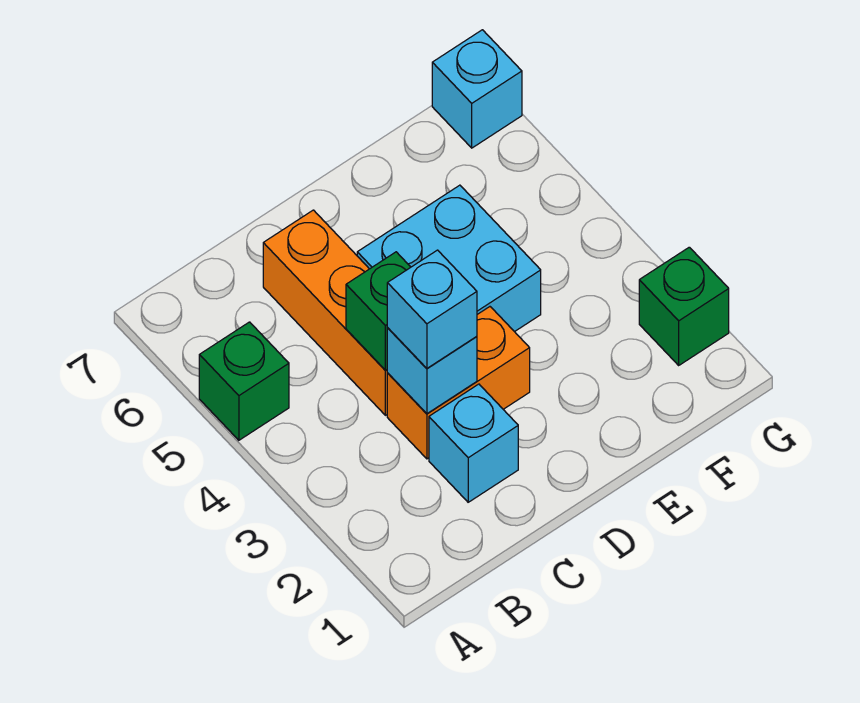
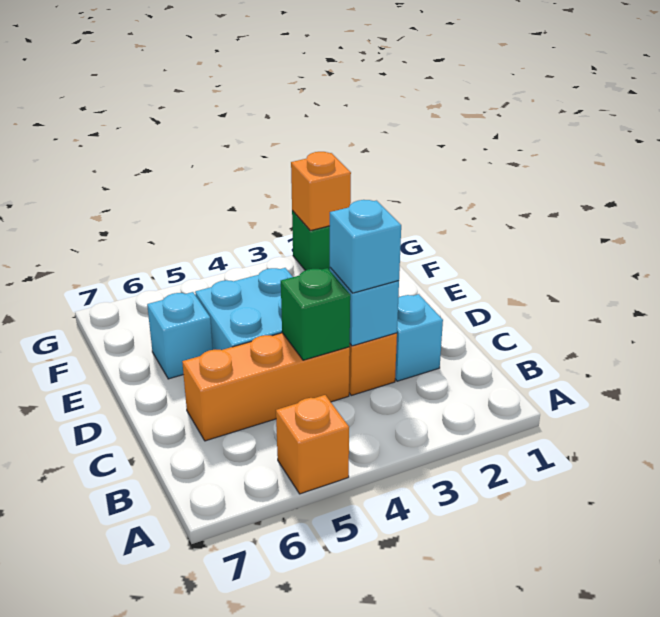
green brick A5 level 1 -> orange brick A5 level 1
none -> orange brick G2 level 2
cyan brick G7 level 1 -> cyan brick E6 level 1

